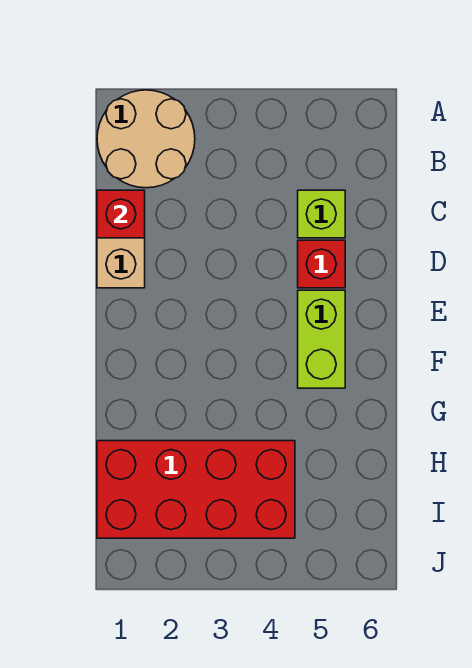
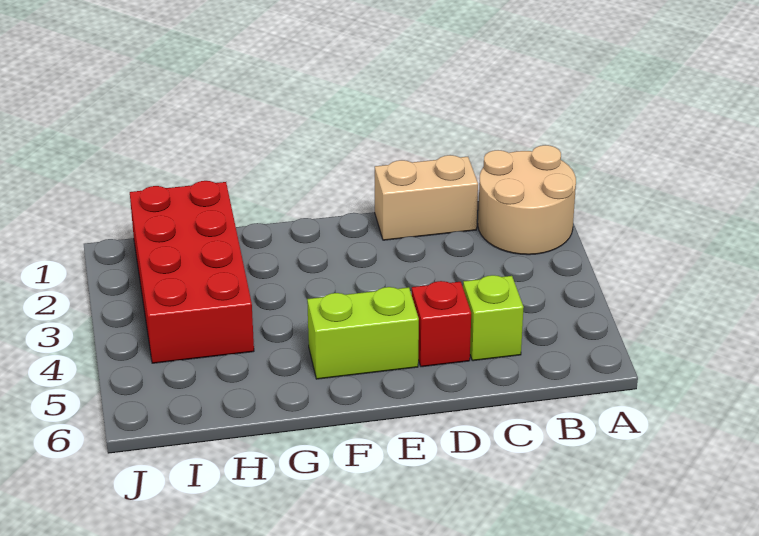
red brick C1 level 2 -> none

